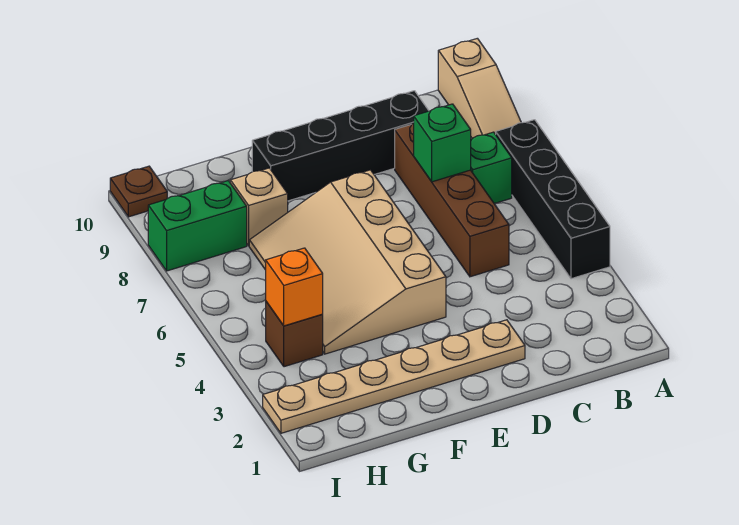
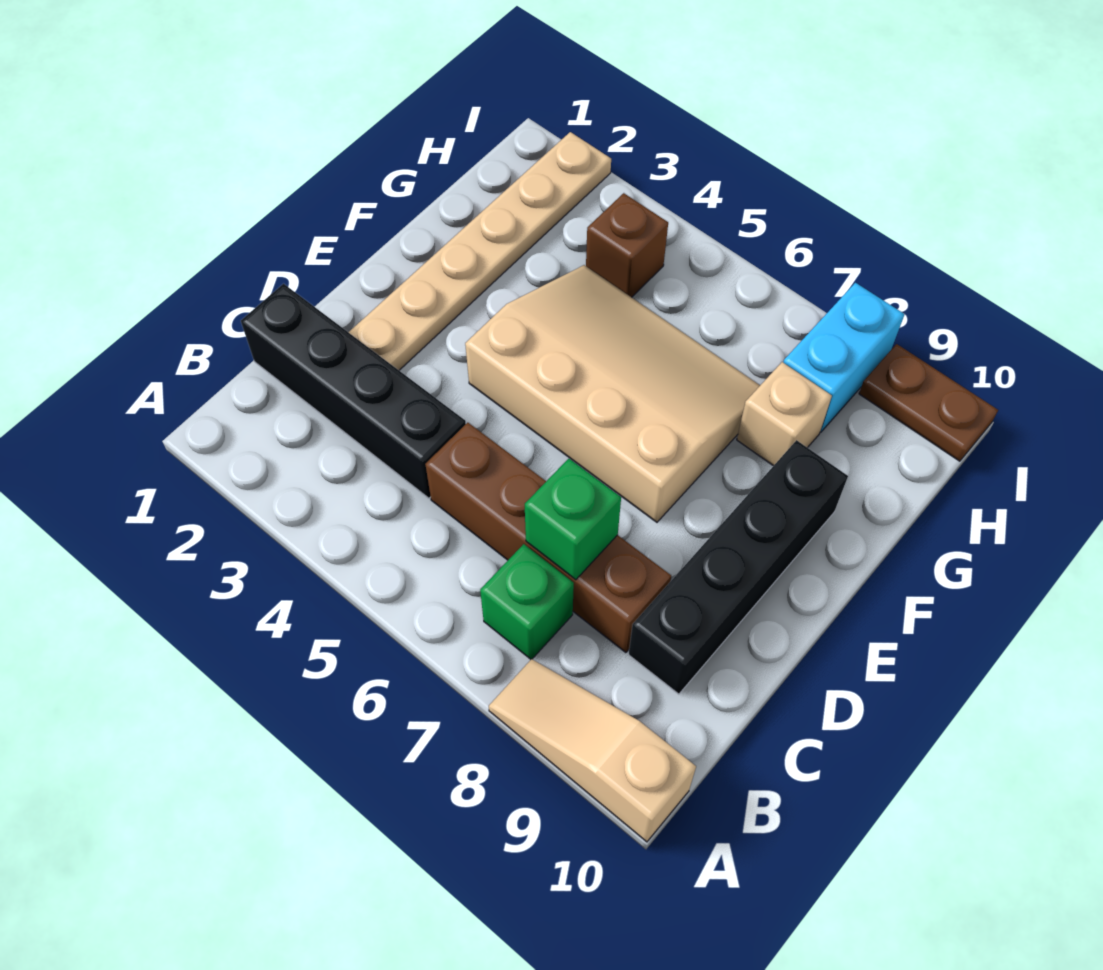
black brick A4:A7 level 1 -> black brick C1:C4 level 1
orange brick H4 level 2 -> none
green brick H8:I8 level 1 -> cyan brick H8:I8 level 1
brown plate I10 level 1 -> brown plate I9:I10 level 1

